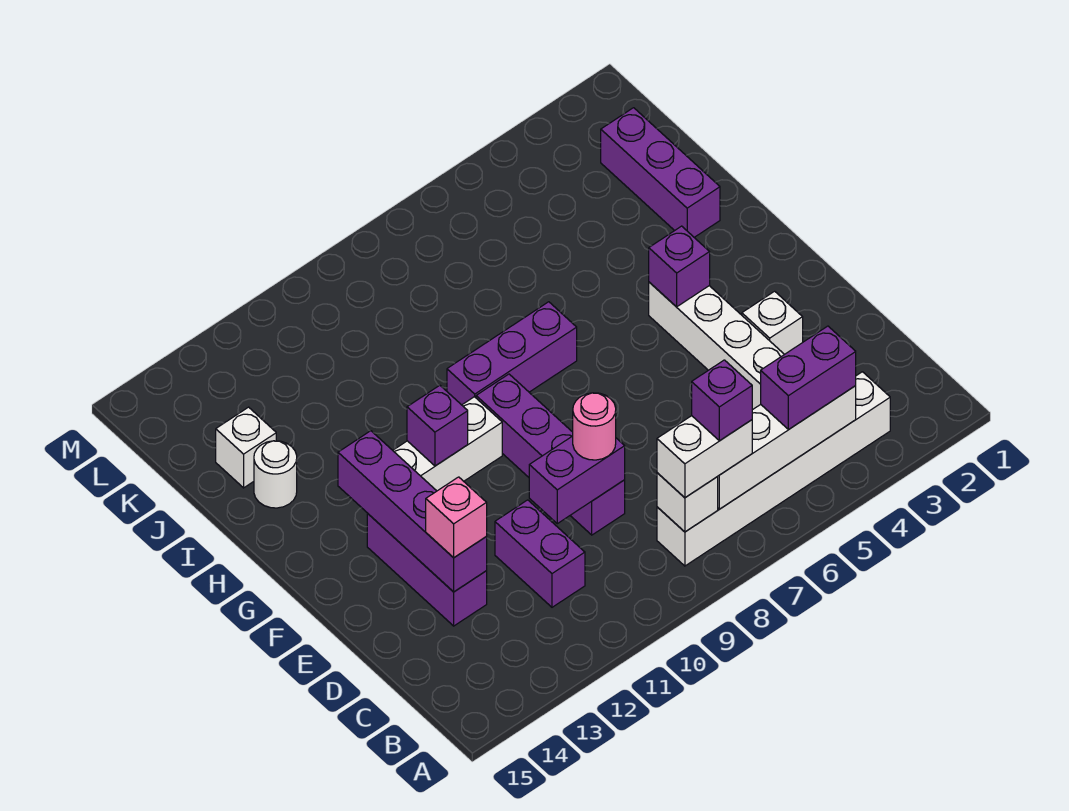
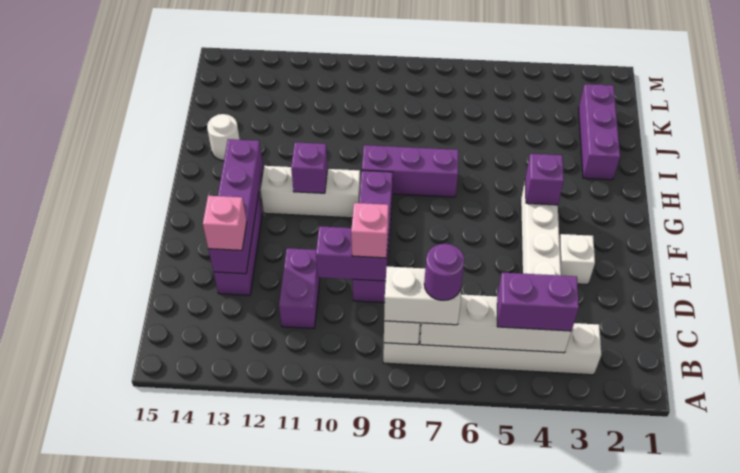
purple brick B7 level 4 -> purple round brick B7 level 4
pink round brick D9 level 3 -> pink brick D9 level 3
white brick J14 level 1 -> none

